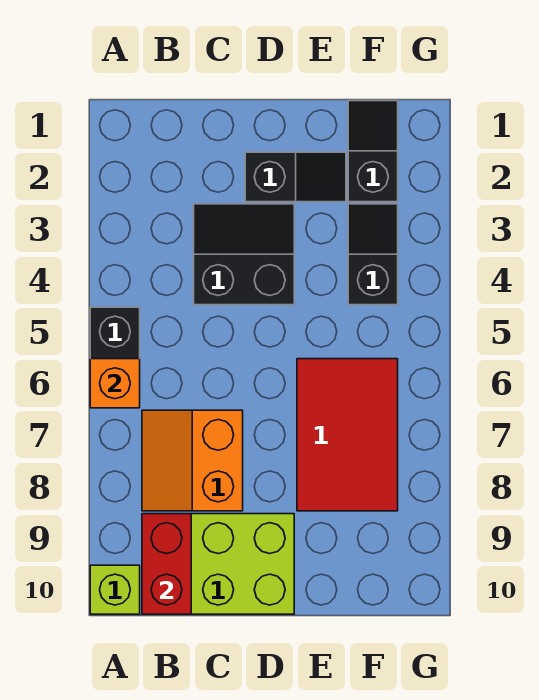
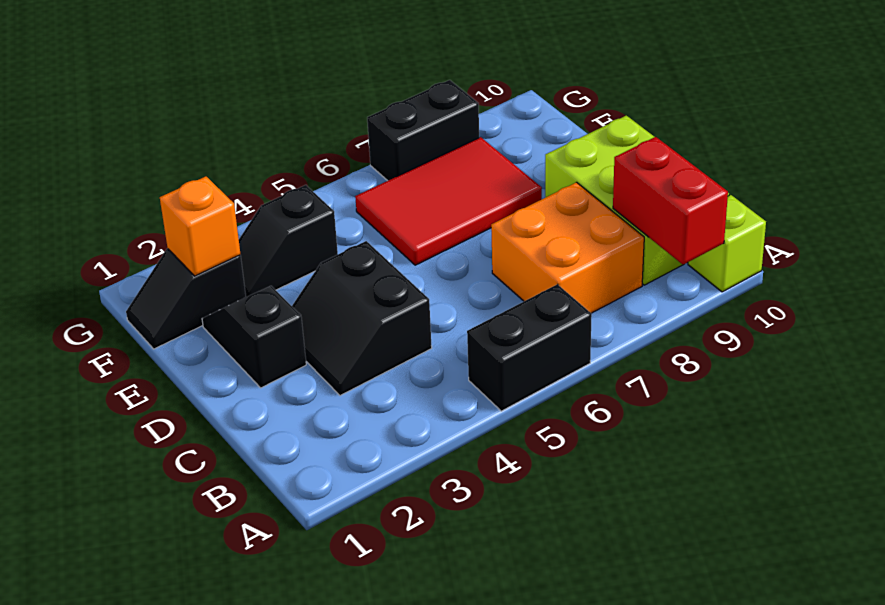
orange brick A6 level 2 -> orange brick F2 level 2
orange slope B7:C8 level 1 top C -> orange brick B7:C8 level 1
red brick B9:B10 level 2 -> red brick A9:B9 level 2
none -> black brick G7:G8 level 1

